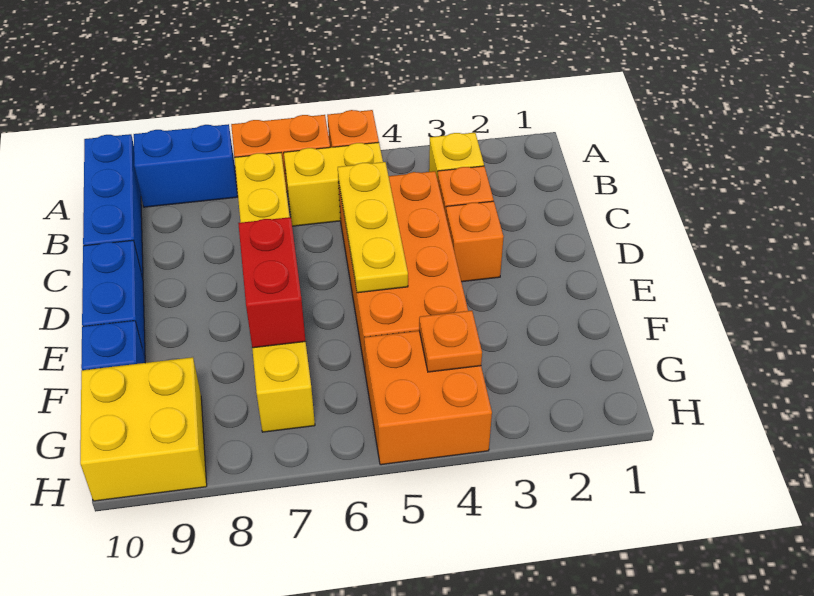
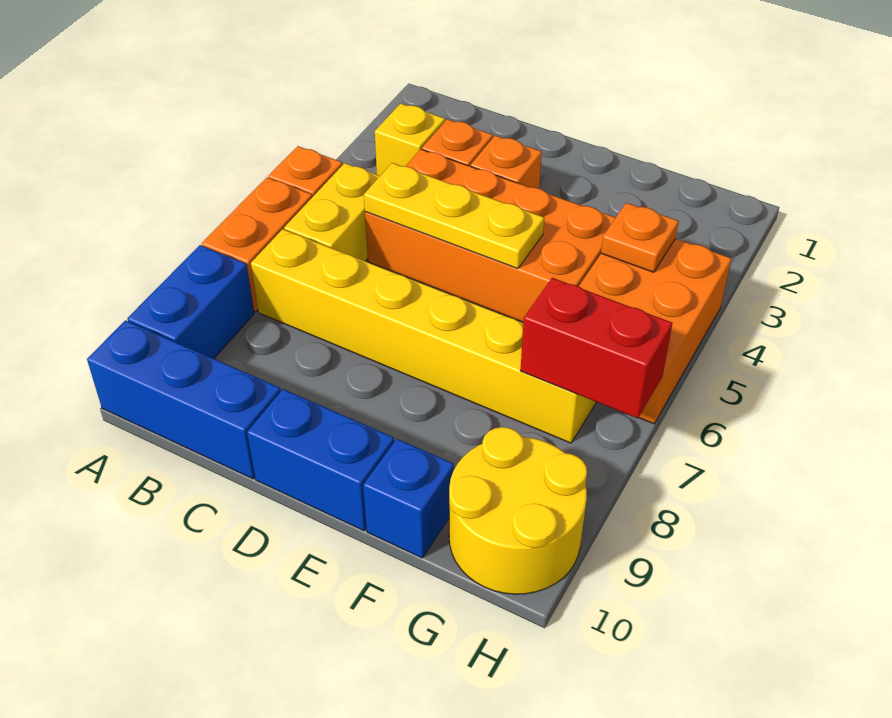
red brick E7:F7 level 2 -> red brick G7:H7 level 2
orange brick G4:H5 level 1 -> orange brick G4:H6 level 1
yellow brick G9:H10 level 1 -> yellow round brick G9:H10 level 1

